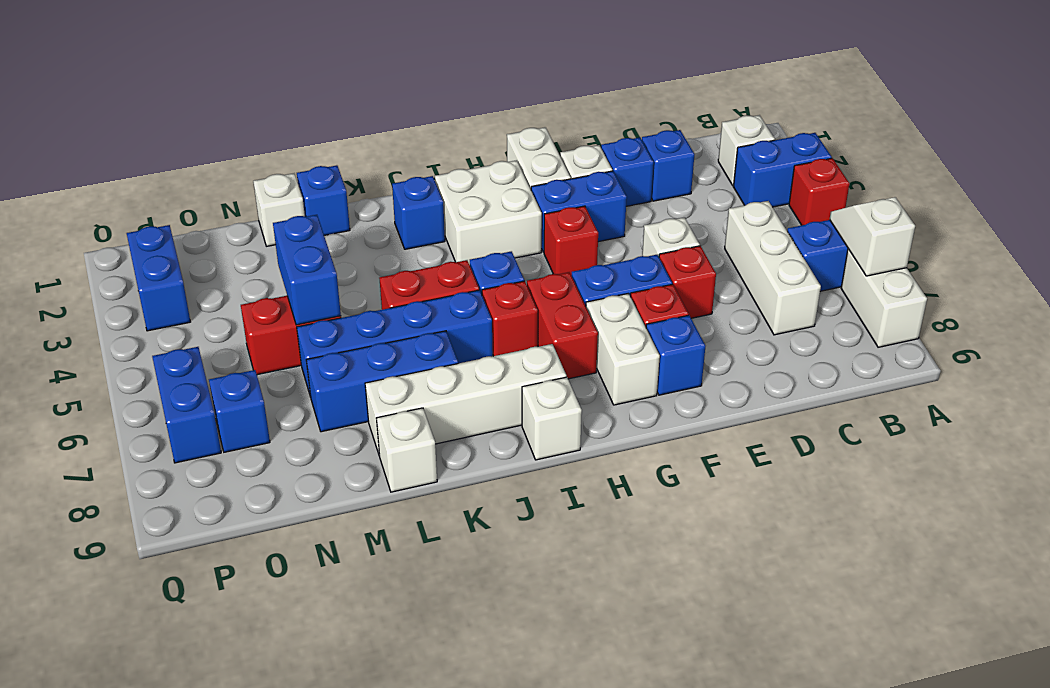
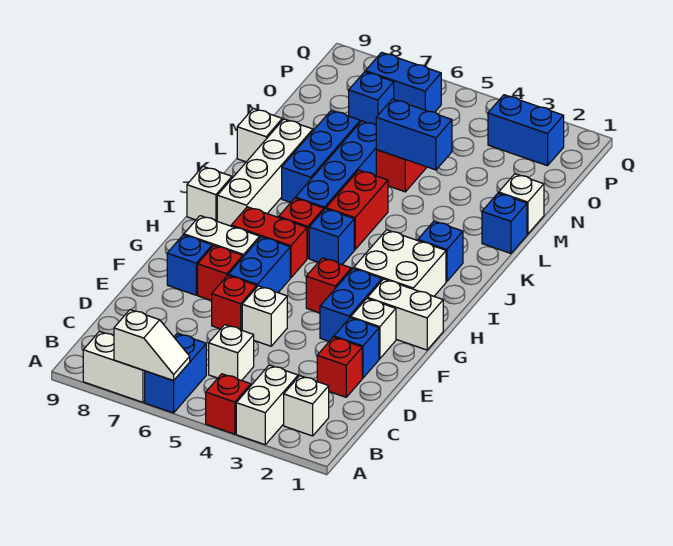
blue brick A3:B3 level 1 -> white brick A3:B3 level 1
white brick C5:C7 level 1 -> white brick C5 level 1
blue brick D2 level 1 -> red brick D2 level 1

